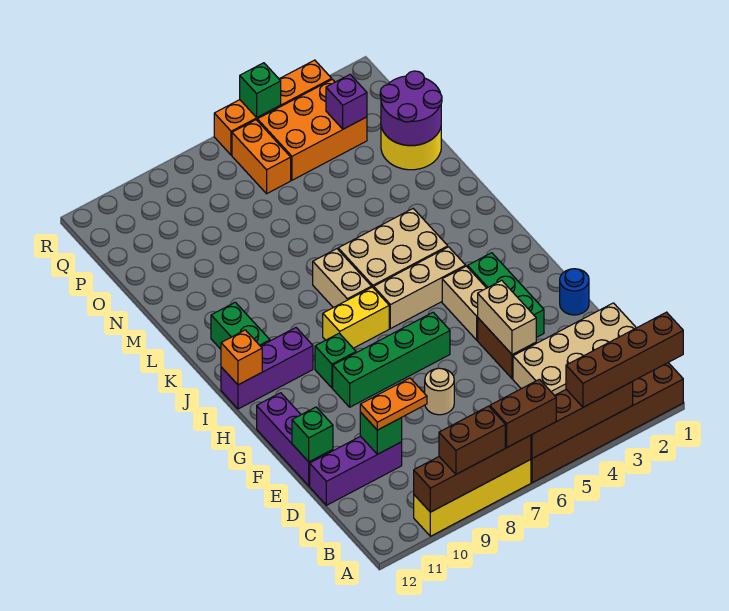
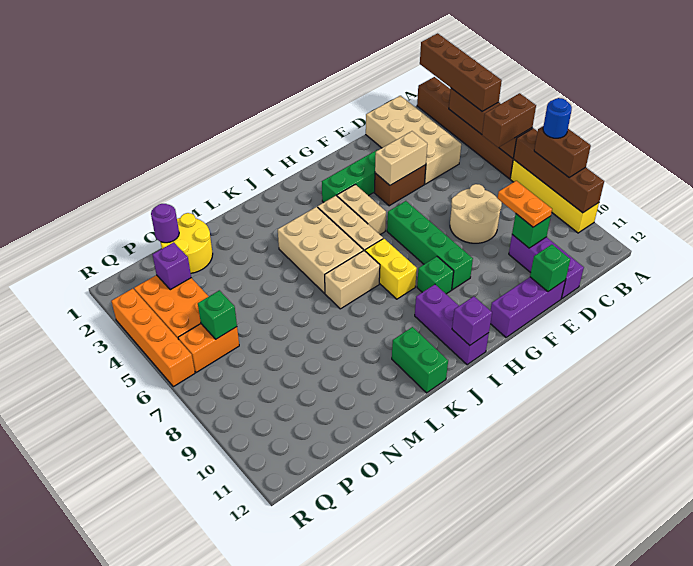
brown brick A6:A7 level 3 -> brown brick A6:B6 level 3
tan round brick E7 level 1 -> tan round brick D7:E8 level 1
blue round brick F1 level 1 -> blue round brick A8 level 4
tan brick G4:H4 level 1 -> tan brick H4:H5 level 1
orange brick I12 level 2 -> purple brick I12 level 2
green brick J11:K11 level 1 -> green brick K11:K12 level 1
purple round brick N1:O2 level 2 -> purple round brick O1 level 2
green brick R5 level 2 -> green brick P6 level 2

